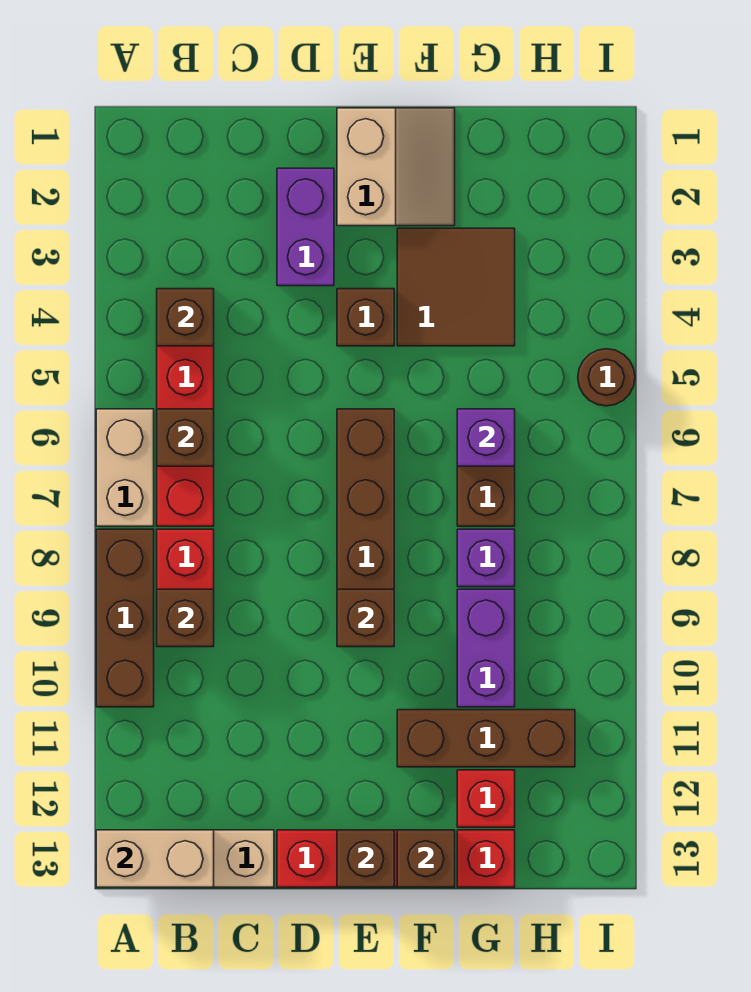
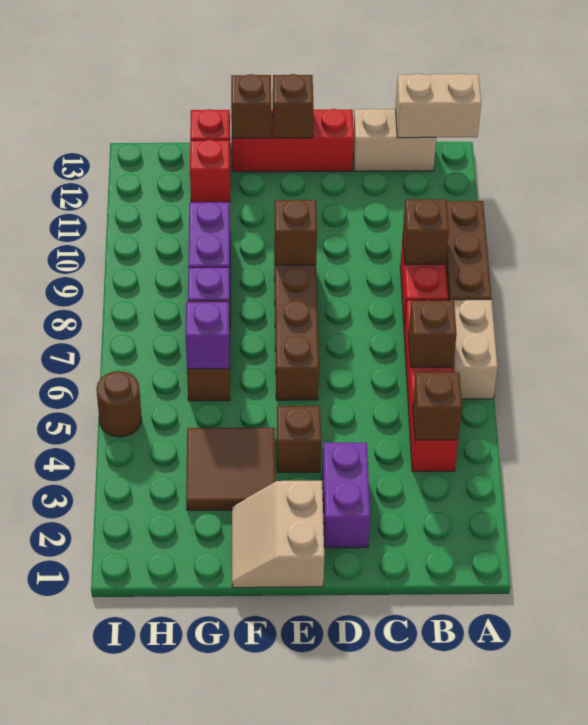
brown brick F11:H11 level 1 -> none

